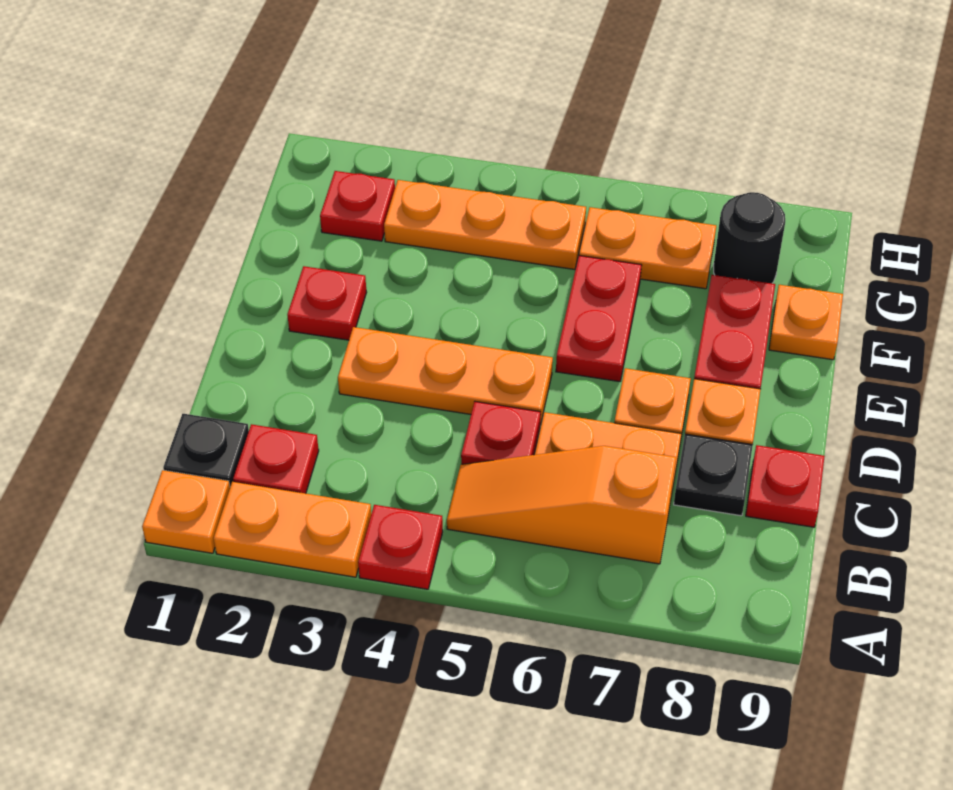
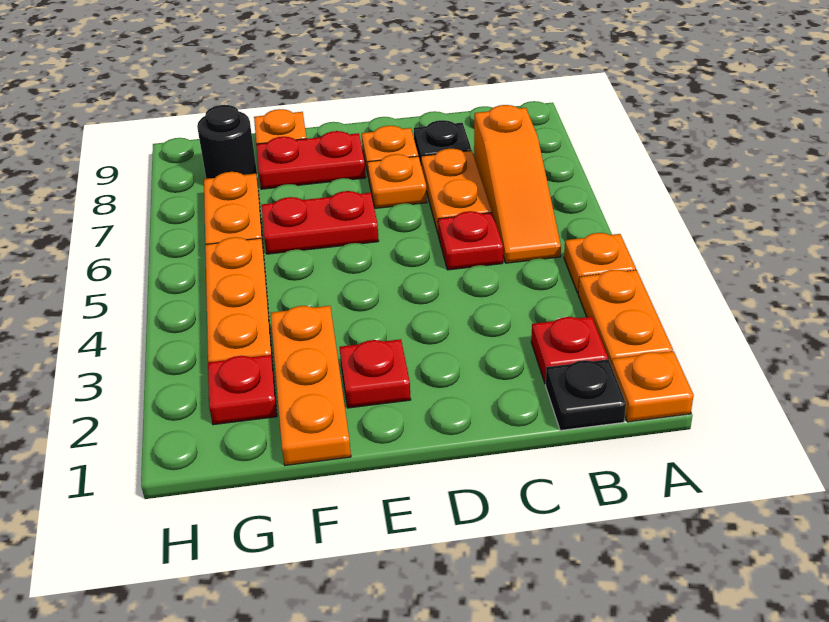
red plate A4 level 1 -> orange plate A4 level 1
red plate C9 level 1 -> none
orange plate D3:D5 level 1 -> orange plate F1:F3 level 1

